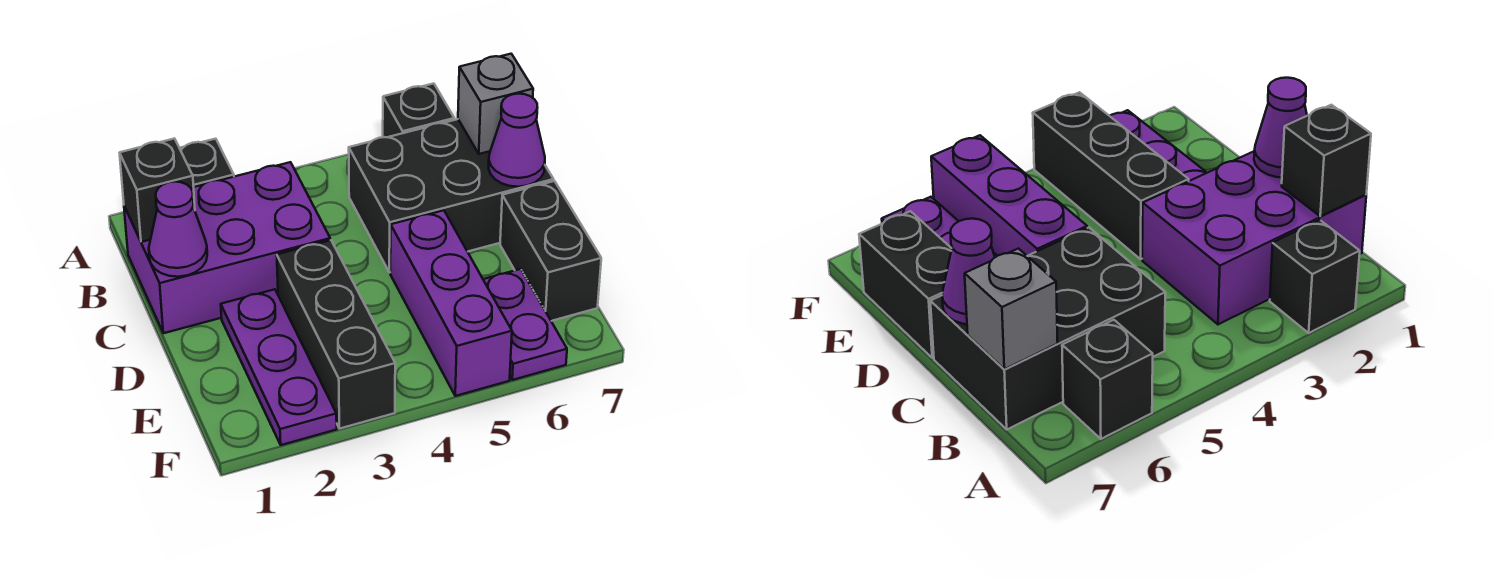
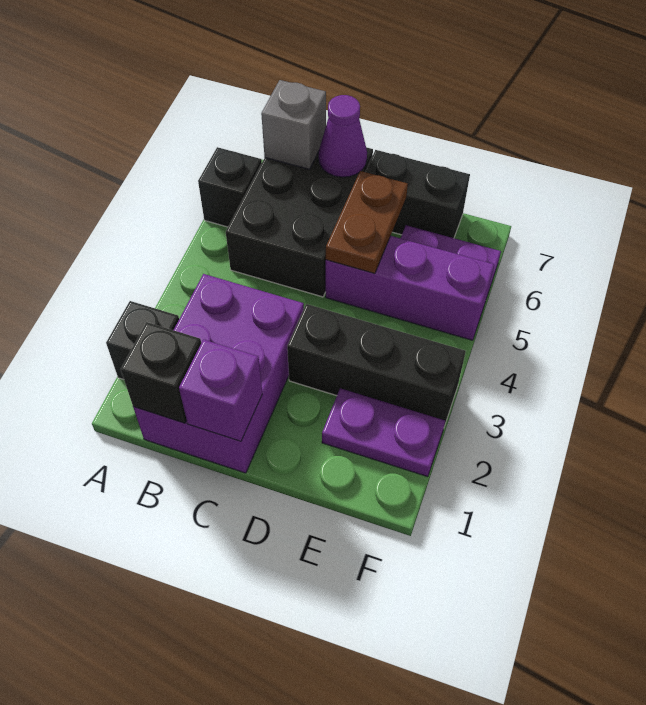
purple cone C1 level 2 -> purple brick C1 level 2
purple plate D2:F2 level 1 -> purple plate E2:F2 level 1
none -> brown plate D5:D6 level 2

